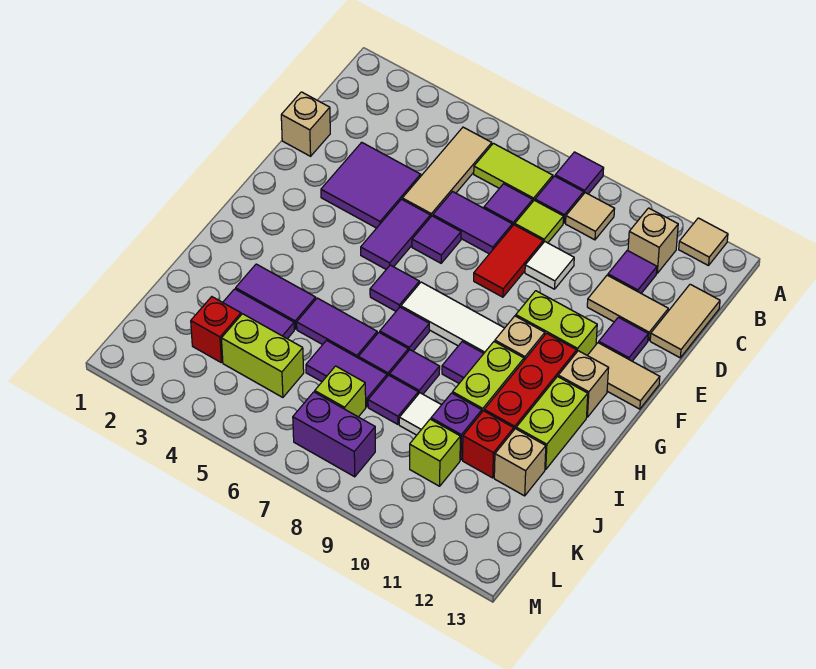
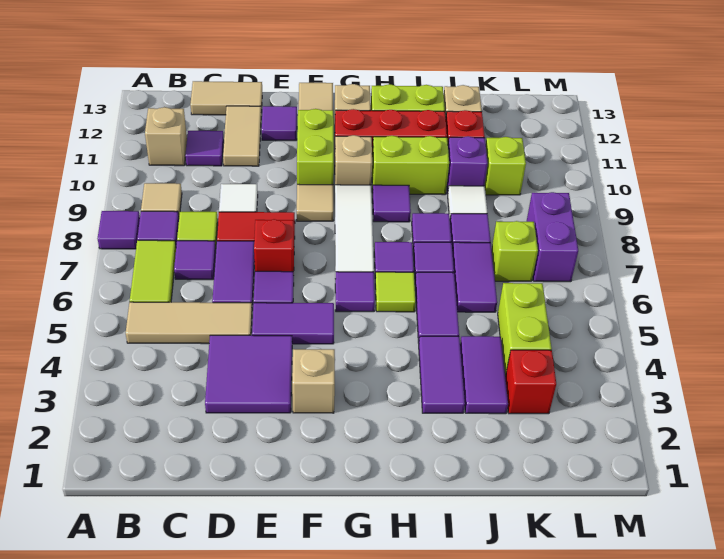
tan tile A12 level 1 -> tan tile F9 level 1
tan brick D1 level 1 -> tan brick F3 level 1
none -> red brick E7 level 1
none -> lime tile H6 level 1

